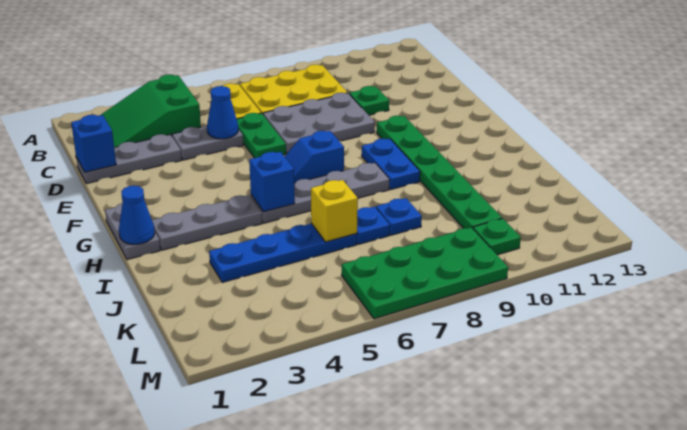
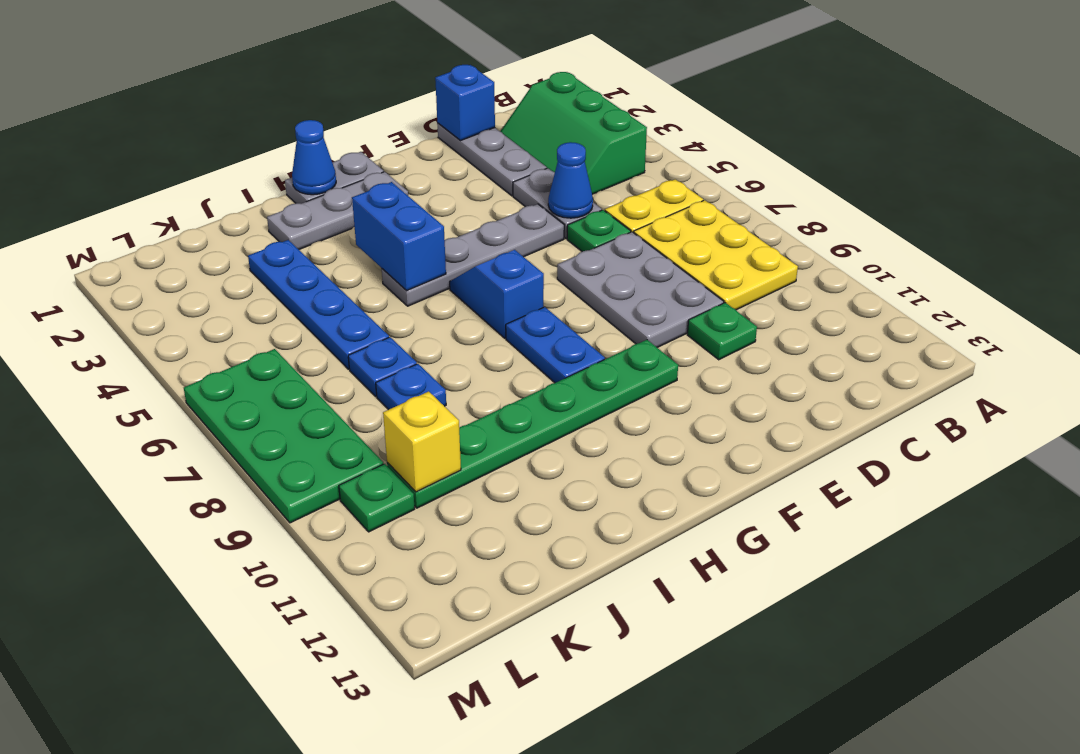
green slope B2:C4 level 1 top 4 -> green slope B2:C4 level 1 top B
green plate D6:E6 level 1 -> green plate D6 level 1
blue plate G9:H9 level 1 -> blue plate G8:G9 level 1
grey plate H2:H4 level 1 -> grey plate G2:I2 level 1
grey plate H5:H8 level 1 -> grey plate E5:H5 level 1
blue brick H5 level 2 -> blue brick H4:H5 level 2
yellow brick J6 level 2 -> yellow brick K10 level 2

